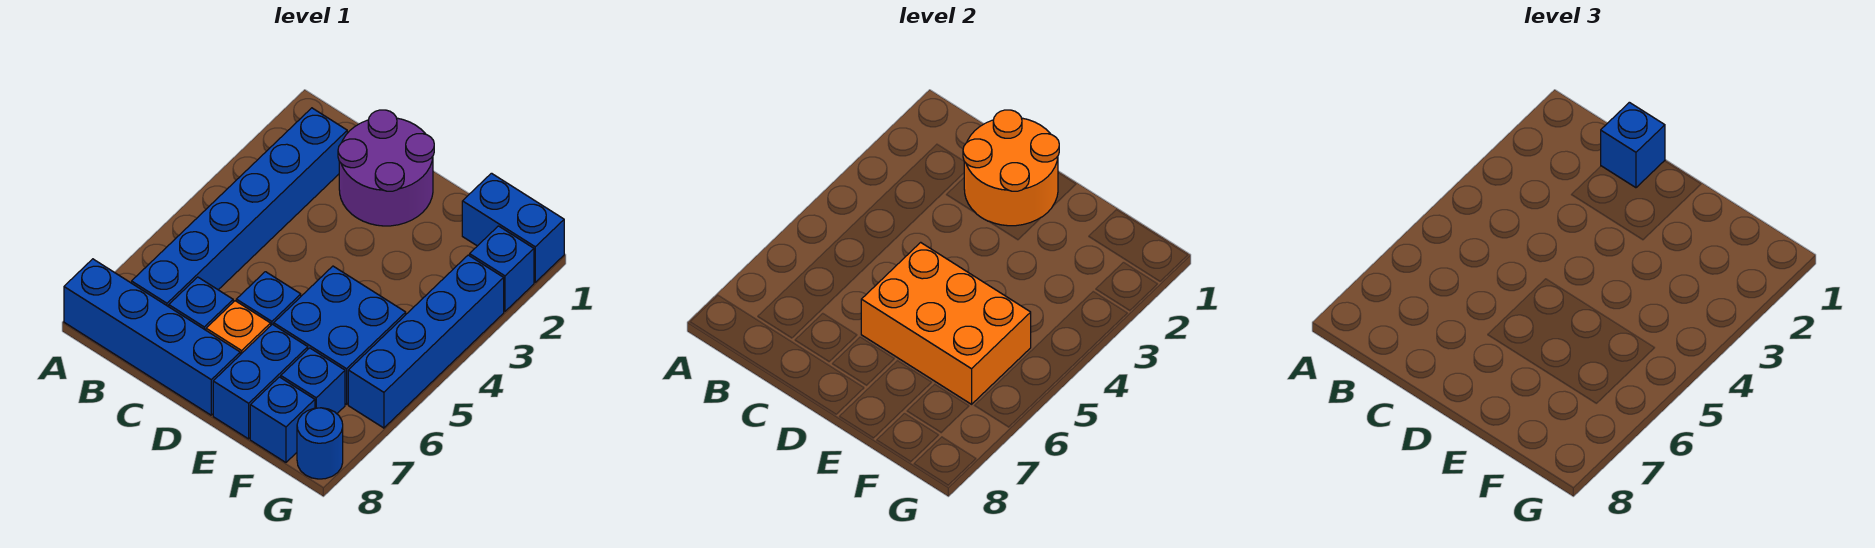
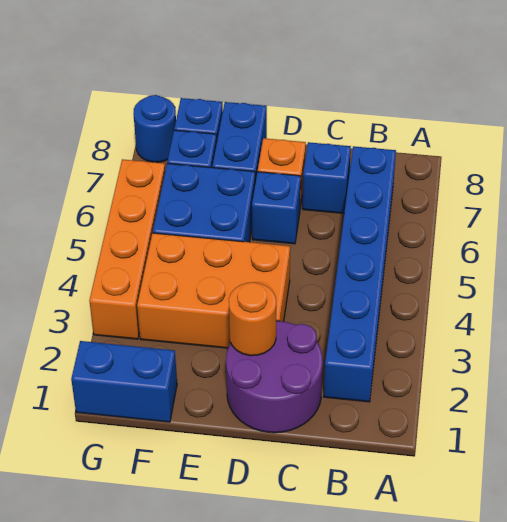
blue brick A8:D8 level 1 -> none
orange round brick C1:D2 level 2 -> orange round brick D2 level 2
blue brick C1 level 3 -> none
orange brick D5:F6 level 2 -> orange brick D3:F4 level 1
blue brick G2 level 1 -> none
blue brick G3:G6 level 1 -> orange brick G3:G6 level 1

